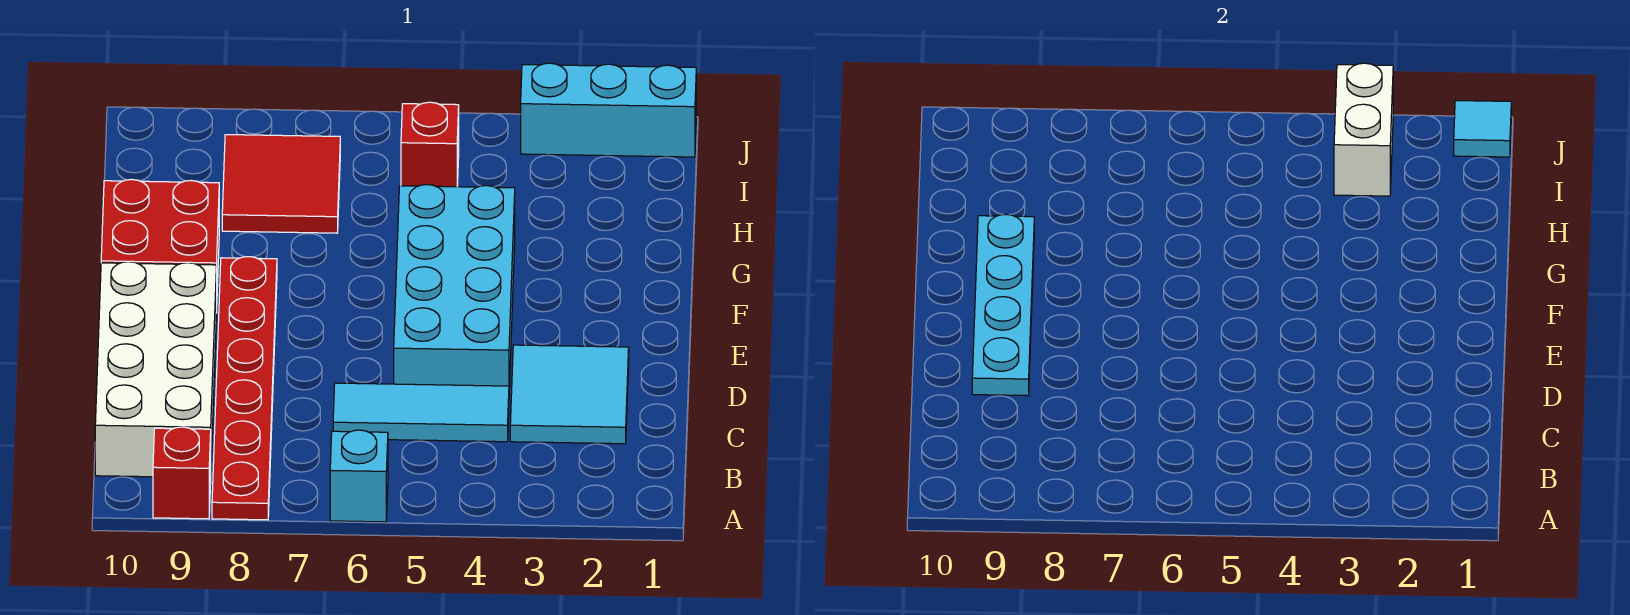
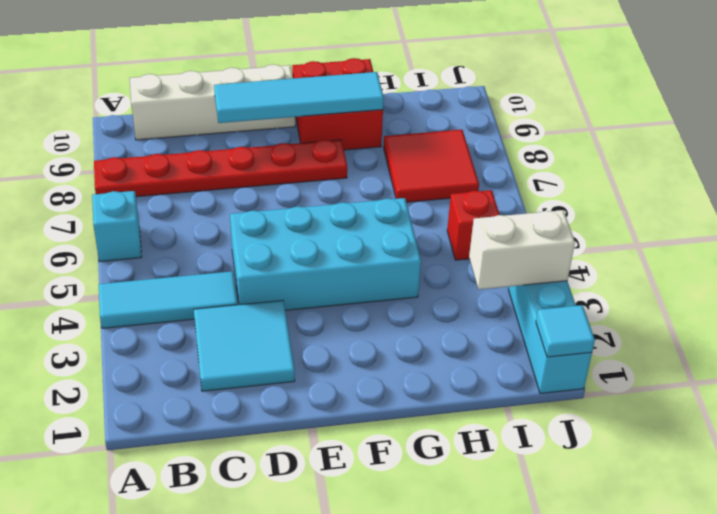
red brick A9 level 1 -> none
white brick B9:E10 level 1 -> white brick B10:E10 level 1
cyan tile C4:C6 level 1 -> cyan tile A4:C4 level 1
cyan plate D9:G9 level 2 -> cyan tile D9:G9 level 2

